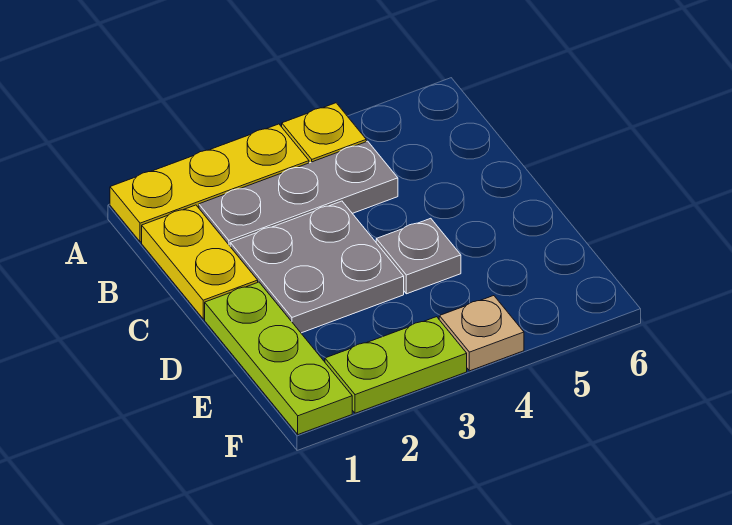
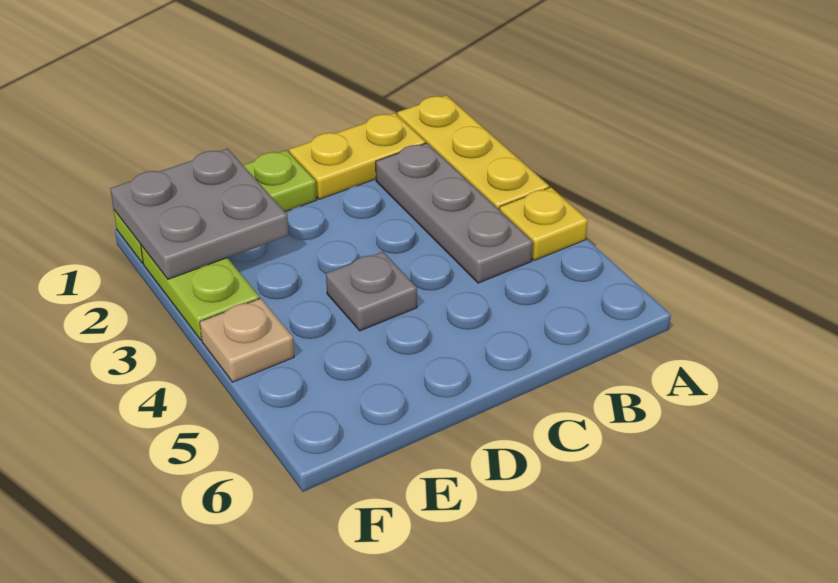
grey plate C2:D3 level 1 -> grey plate E1:F2 level 2

